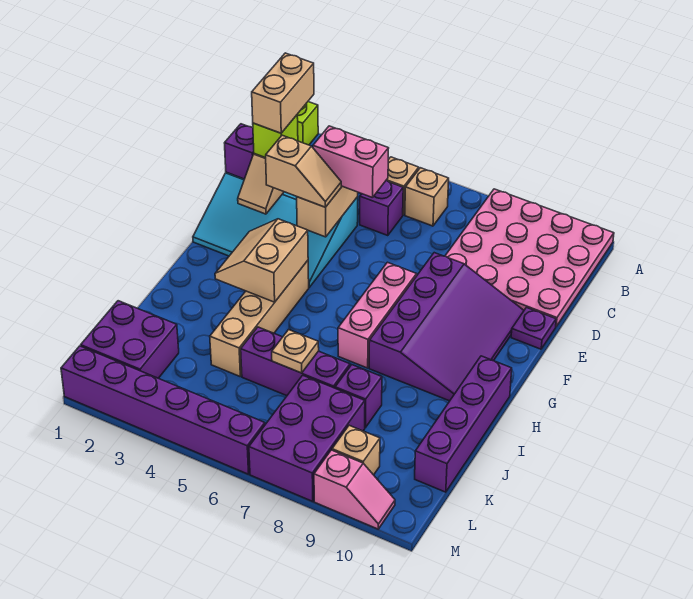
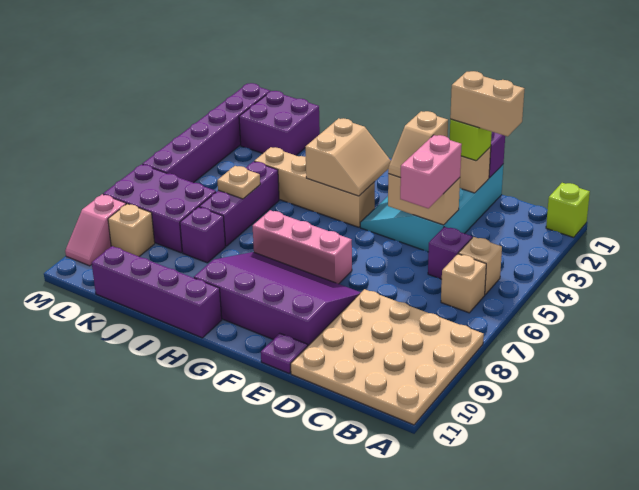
pink plate A8:D11 level 1 -> tan plate A8:D11 level 1
purple slope E8:H10 level 1 top 8 -> purple slope E8:H10 level 1 top 10
tan slope G3:H4 level 2 top 4 -> tan slope G3:H4 level 2 top H

